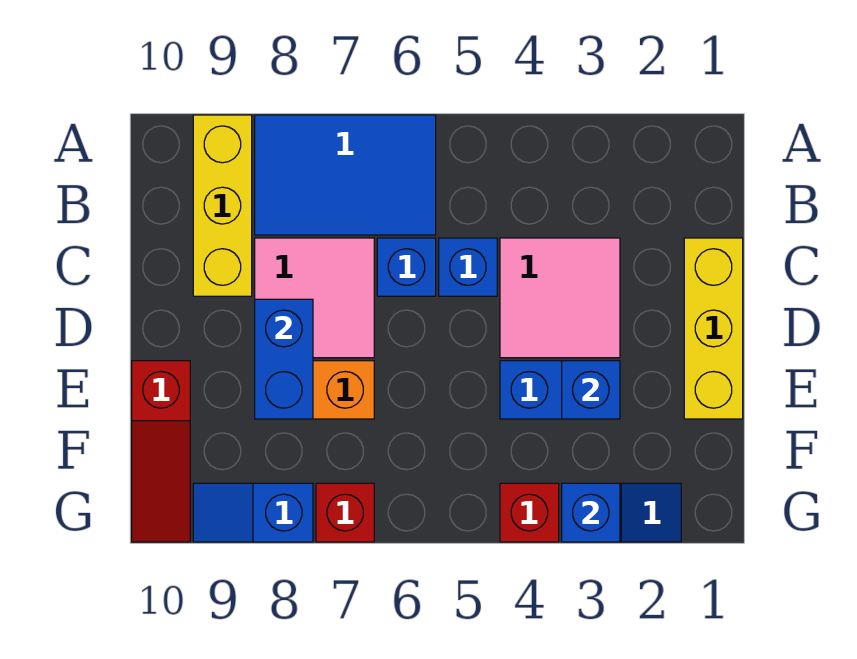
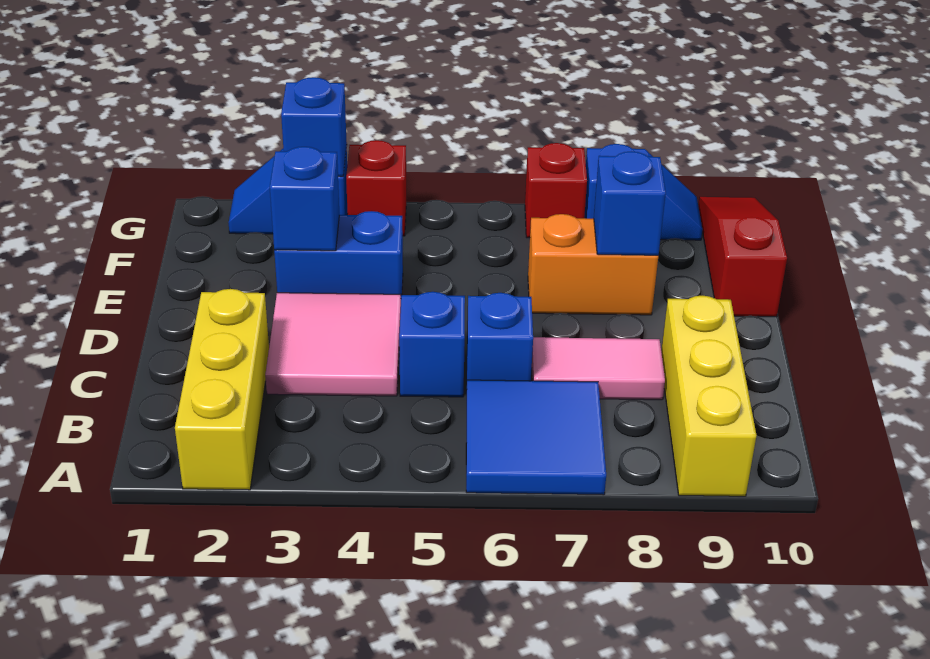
blue tile A6:B8 level 1 -> blue tile A6:B7 level 1
yellow brick C1:E1 level 1 -> yellow brick A2:C2 level 1
pink tile C7:D8 level 1 -> pink tile C7:C8 level 1
blue brick D8:E8 level 2 -> blue brick E8 level 2

